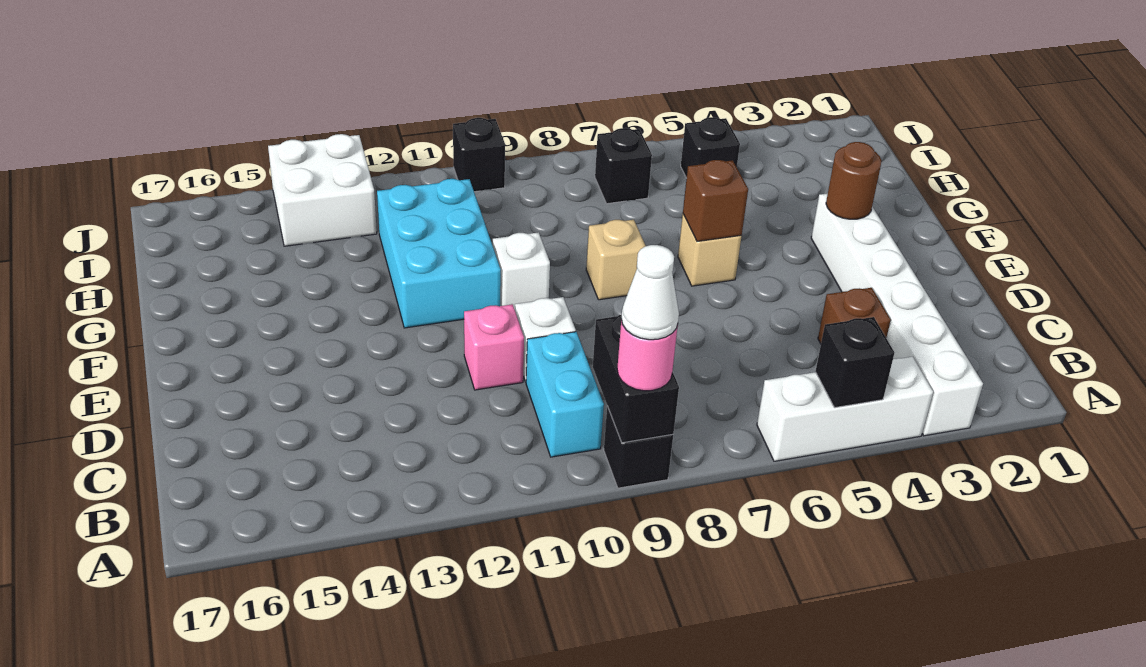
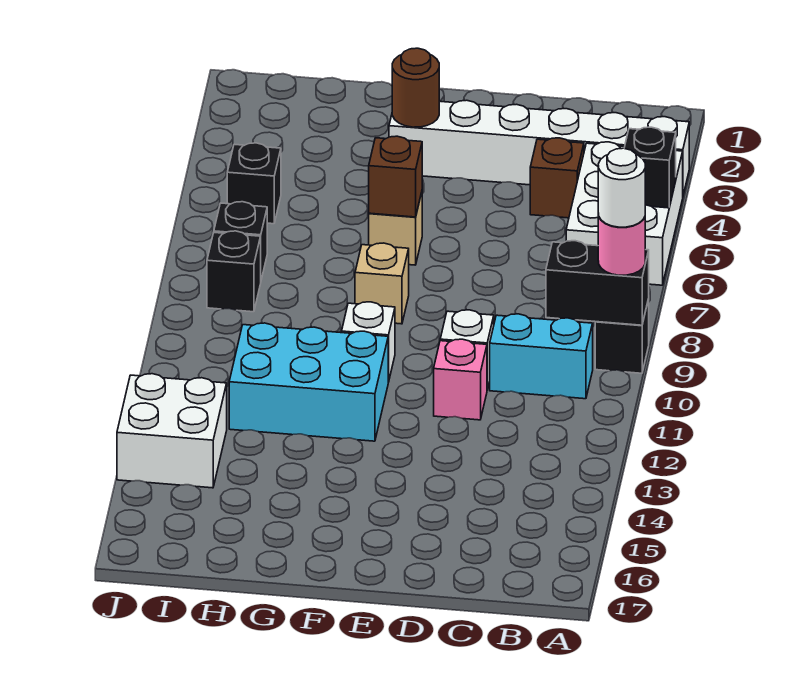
white brick A4:A6 level 1 -> white brick A4:B6 level 1
white cone A9 level 4 -> white round brick A9 level 4
black brick J10 level 1 -> black brick I8 level 1

